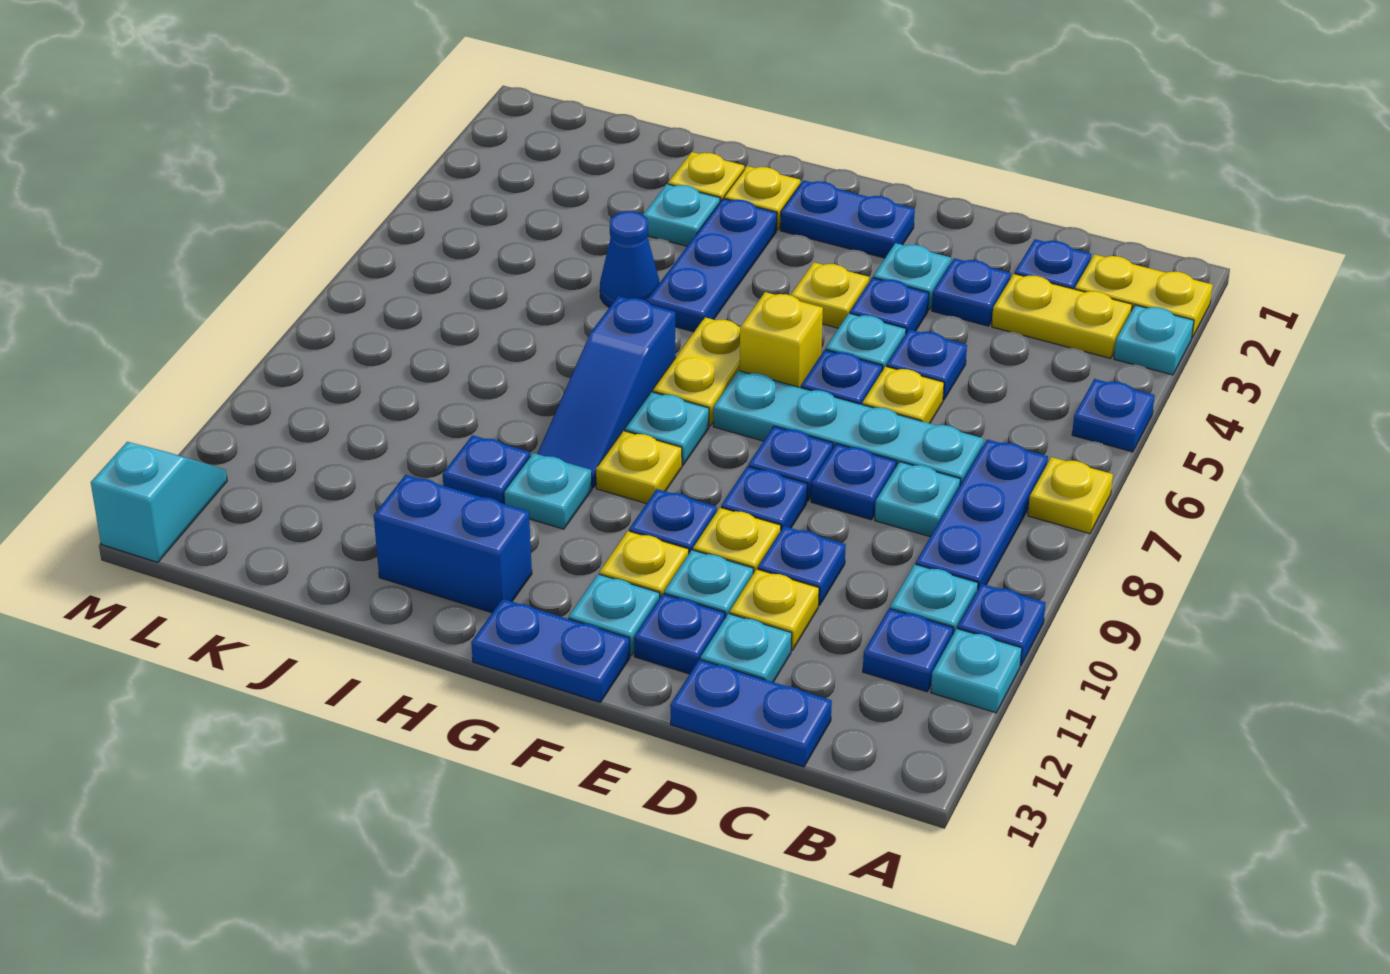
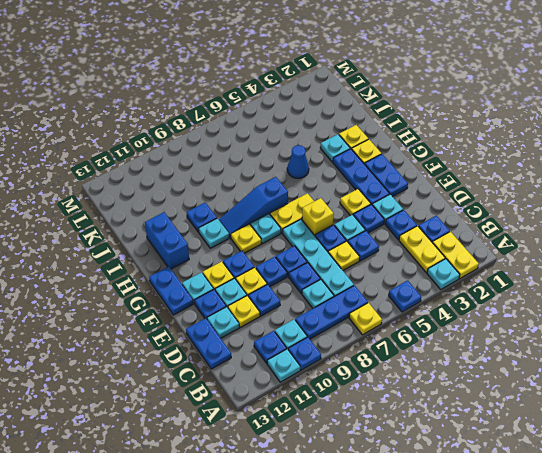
blue plate H3:H5 level 1 -> blue plate F3:H3 level 1
cyan slope M12:M13 level 1 top 13 -> none

